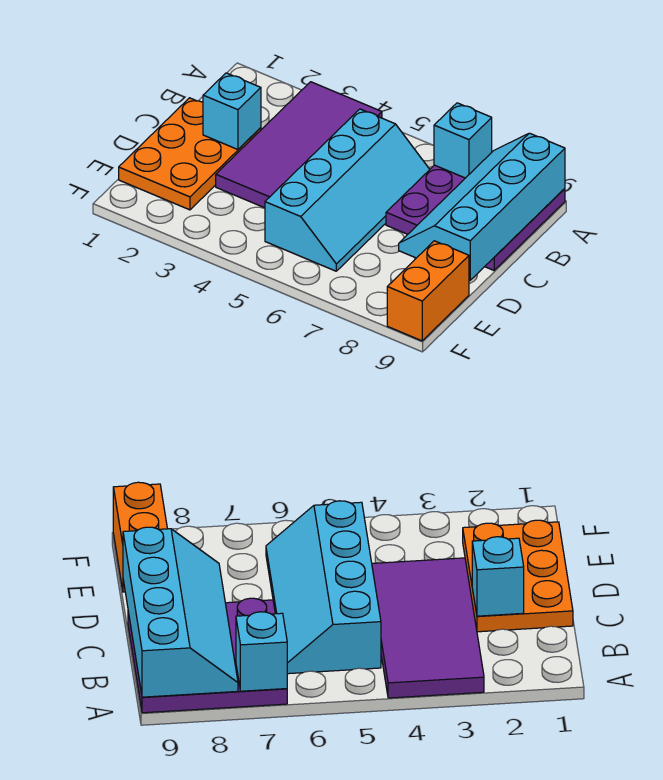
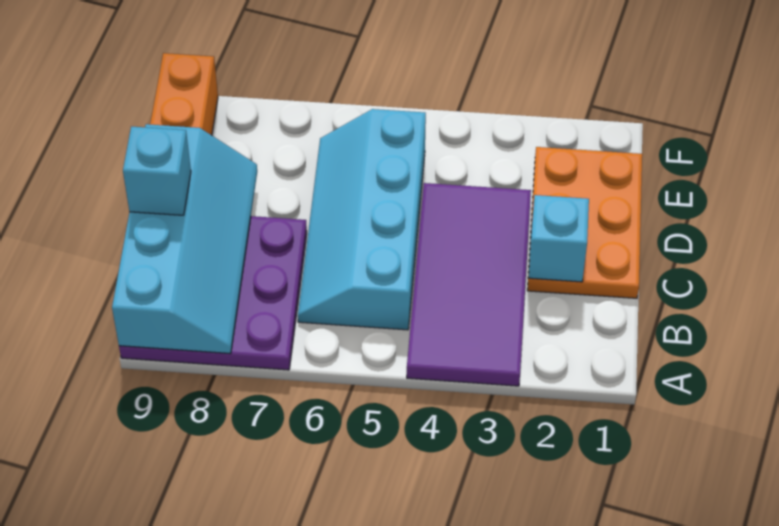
cyan brick A7 level 2 -> cyan brick C9 level 3

